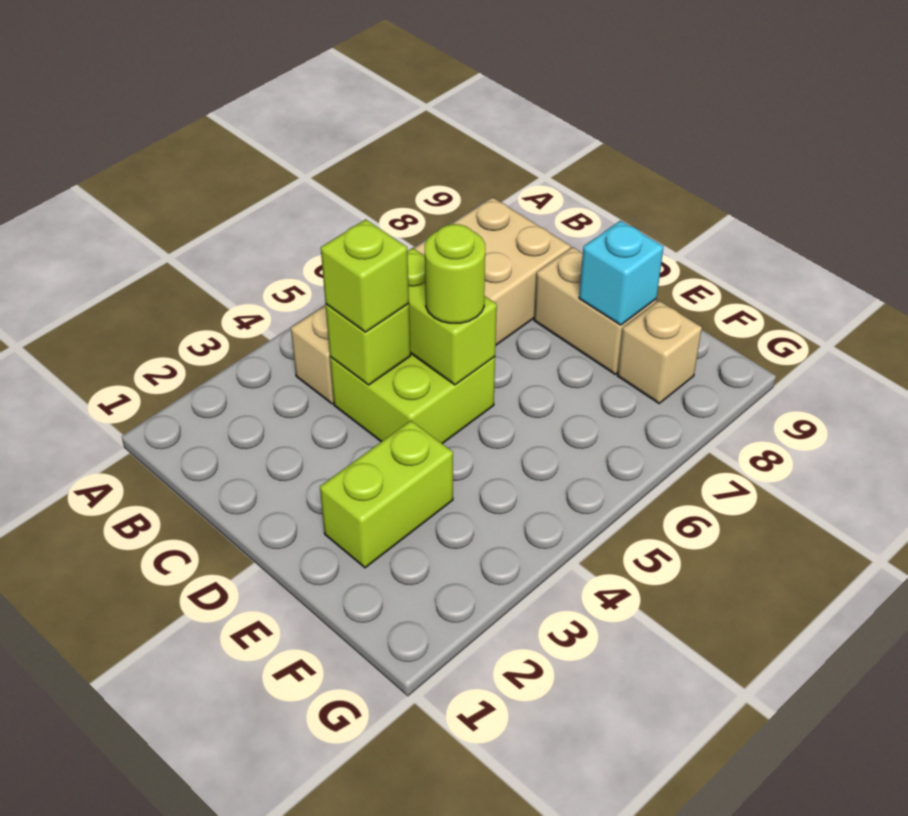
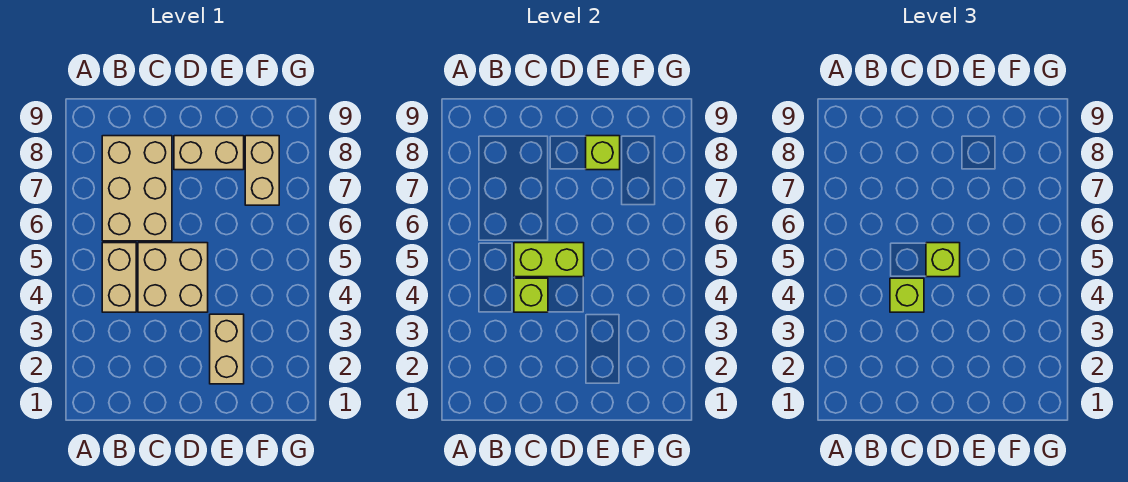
lime brick C4:D5 level 1 -> tan brick C4:D5 level 1
lime round brick D5 level 3 -> lime brick D5 level 3
lime brick E2:E3 level 1 -> tan brick E2:E3 level 1
cyan brick E8 level 2 -> lime brick E8 level 2
tan brick F8 level 1 -> tan brick F7:F8 level 1

